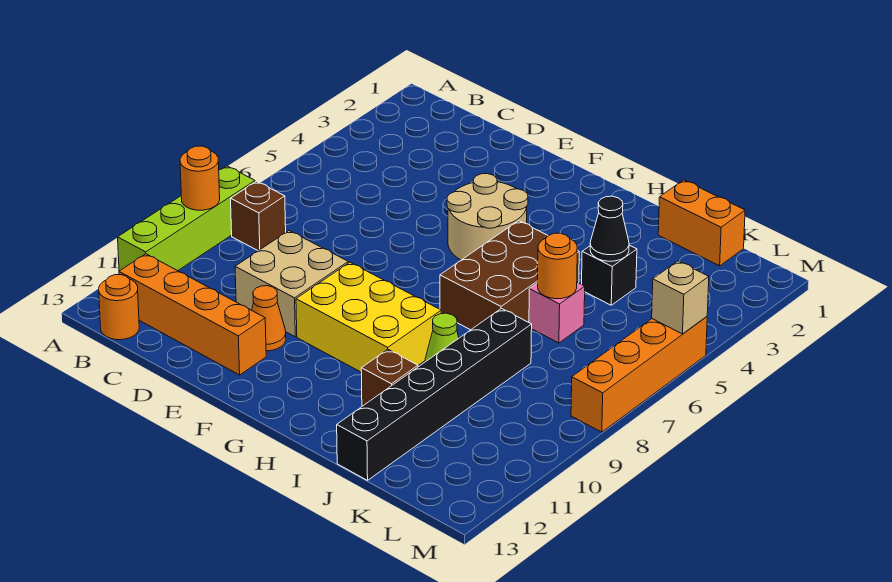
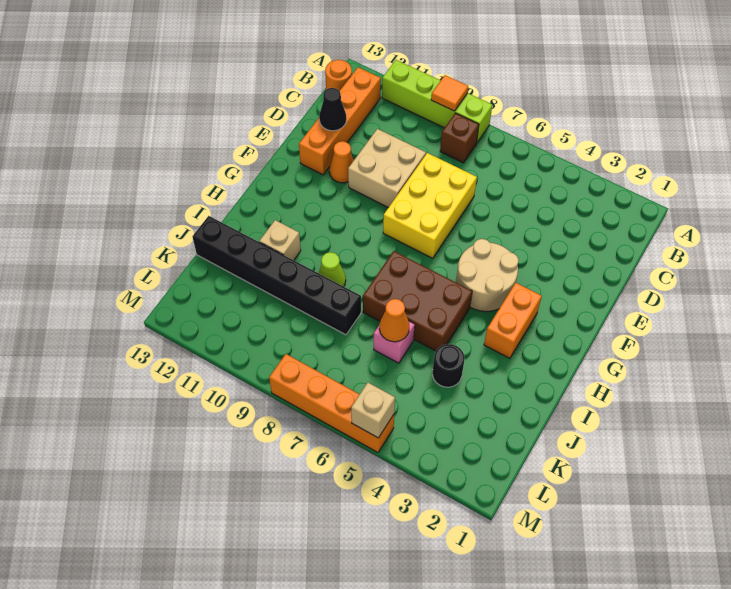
orange round brick A9 level 2 -> orange tile A9 level 2
yellow brick F9:H10 level 1 -> yellow brick D7:F8 level 1
brown brick I11 level 1 -> tan brick I11 level 1
orange brick J1:K1 level 1 -> orange brick G3:H3 level 1
black brick J4 level 1 -> black round brick J4 level 1
black cone J4 level 2 -> black cone D12 level 2
orange round brick J6 level 2 -> orange cone J6 level 2

